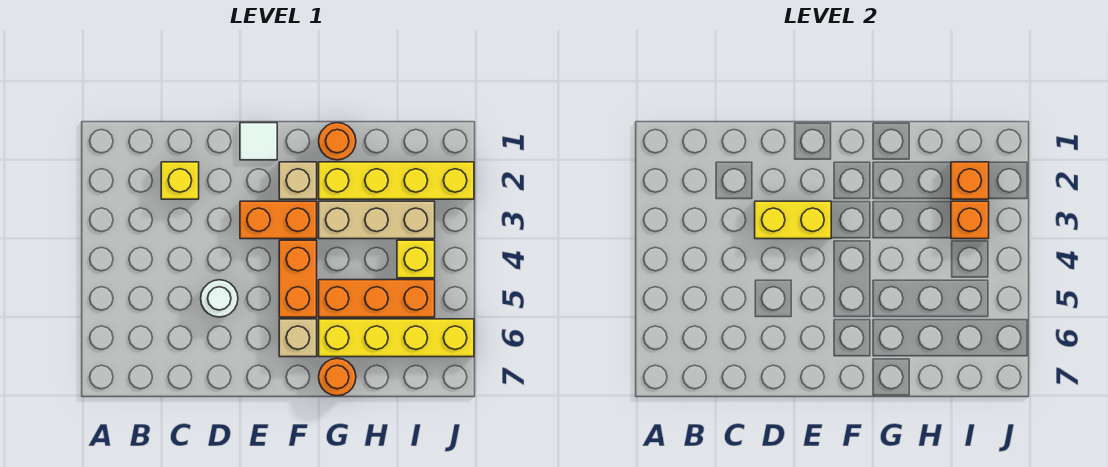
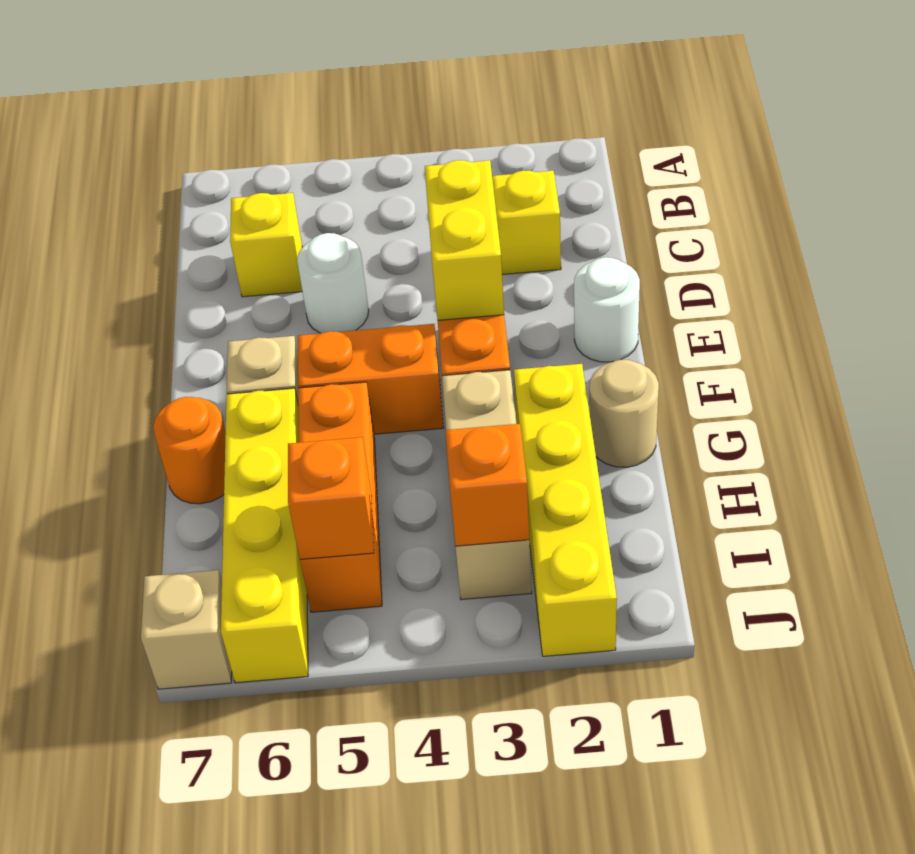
white tile E1 level 1 -> white round brick E1 level 1
tan brick F2 level 1 -> tan brick J7 level 1
orange round brick G1 level 1 -> tan round brick G1 level 1
orange brick I2 level 2 -> orange brick I5 level 2
yellow brick I4 level 1 -> yellow brick C6 level 1

